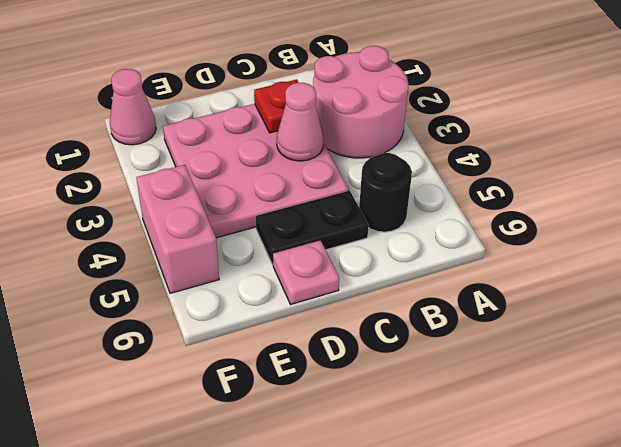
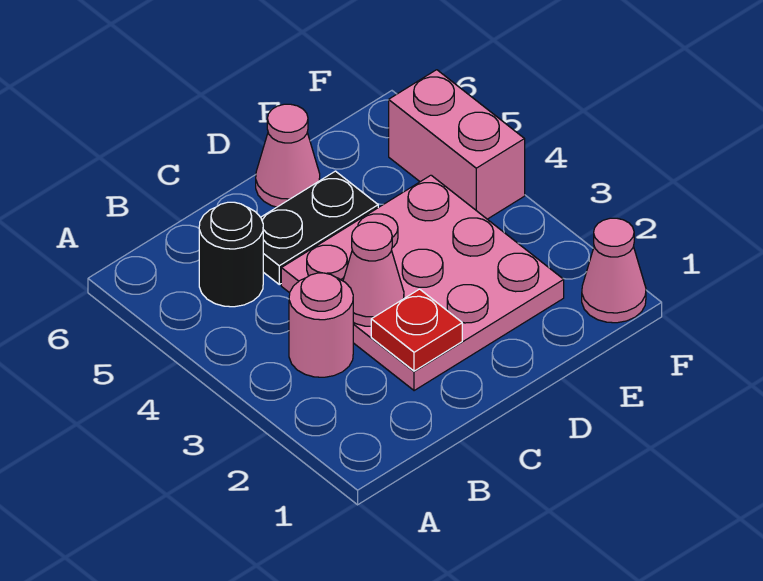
pink round brick A2:B3 level 1 -> pink round brick B3 level 1
pink plate D6 level 1 -> pink cone D6 level 1

